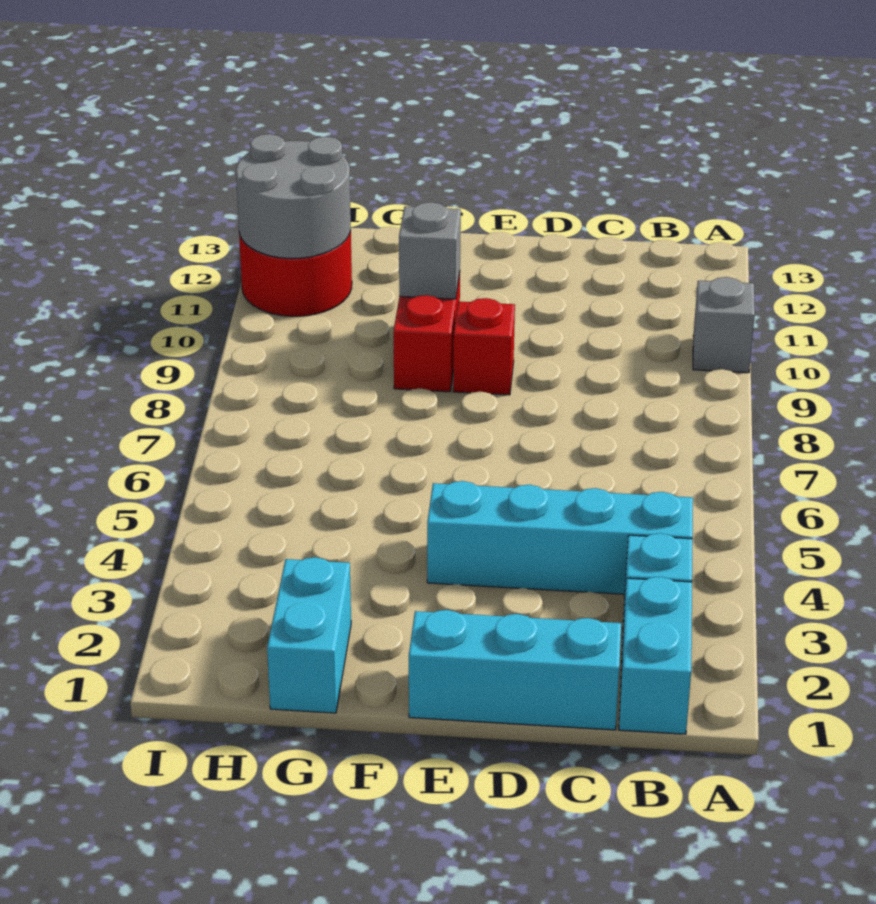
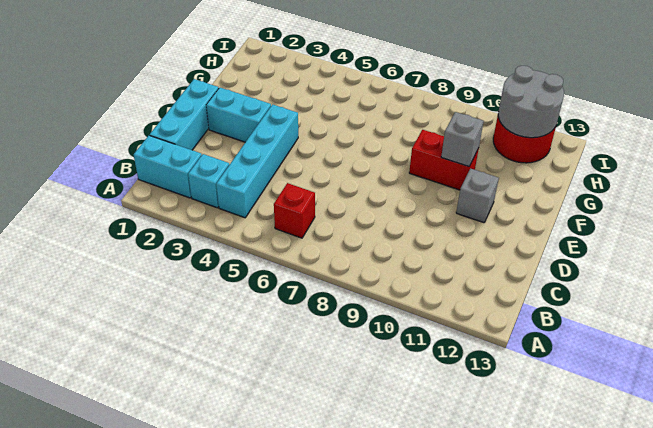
grey brick A10 level 1 -> grey brick E11 level 1
red brick E9 level 1 -> red brick B6 level 1
cyan brick G1:G2 level 1 -> cyan brick E2:E3 level 1

